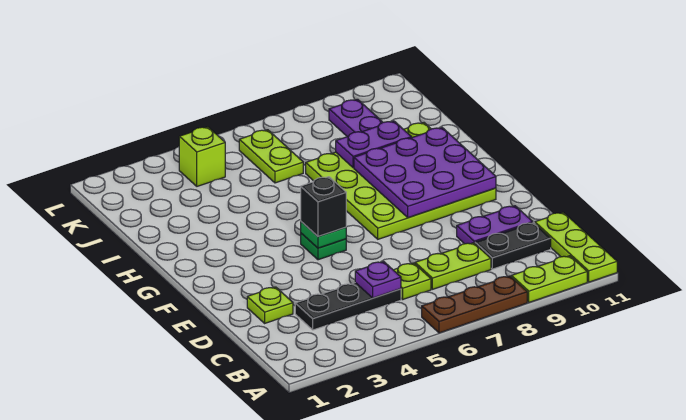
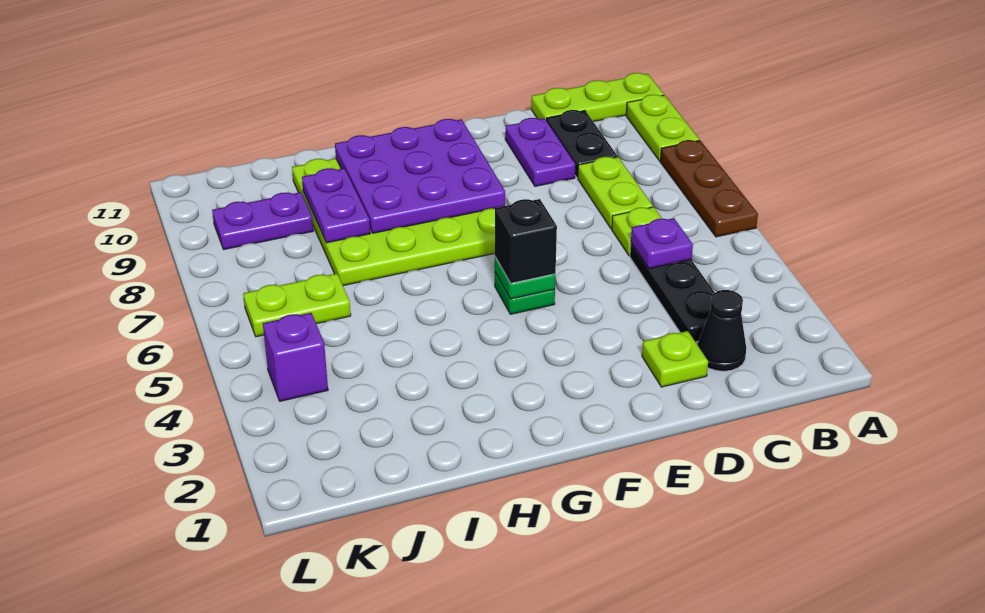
none -> black cone C2 level 1
lime brick K4 level 1 -> purple brick K4 level 1

